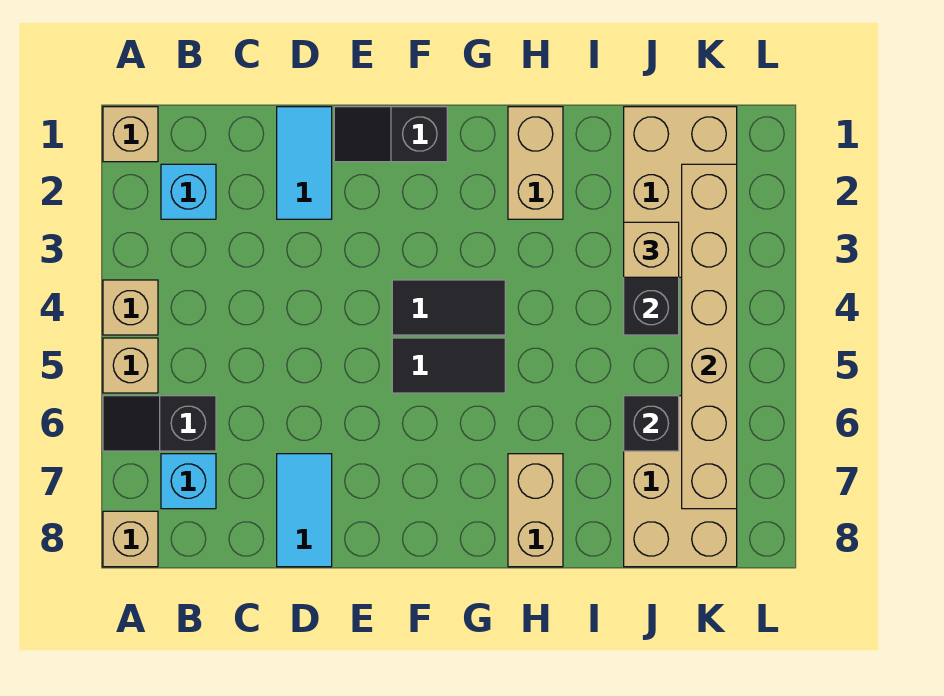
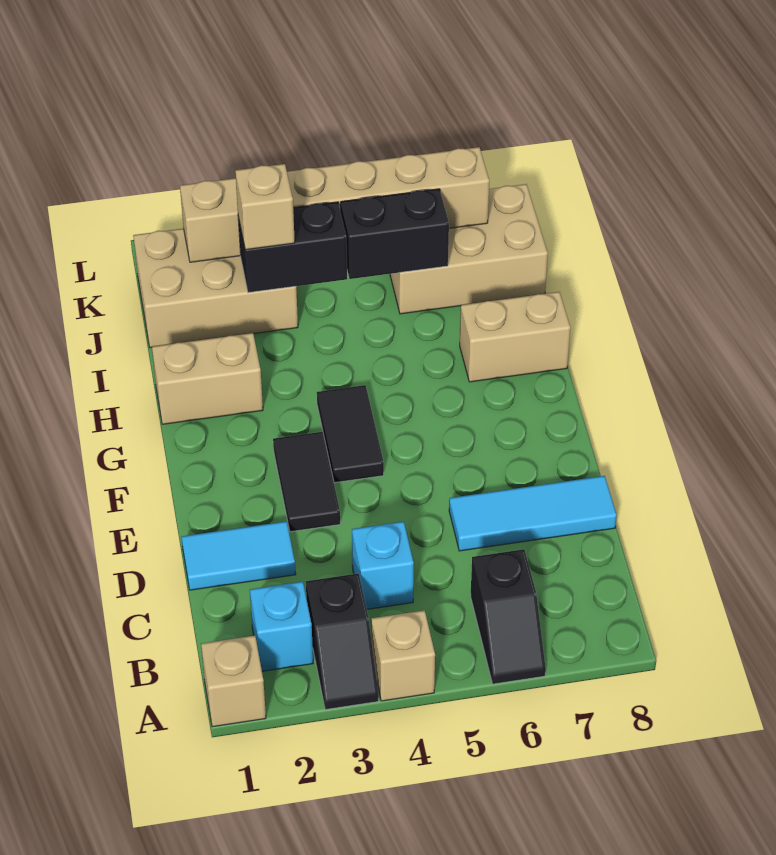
tan brick A5 level 1 -> none
tan brick A8 level 1 -> none
cyan brick B7 level 1 -> cyan brick C4 level 1
cyan tile D7:D8 level 1 -> cyan tile D6:D8 level 1
black slope E1:F1 level 1 top F -> black slope A3:B3 level 1 top B
black tile F5:G5 level 1 -> black tile E3:F3 level 1
black brick J6 level 2 -> black brick J5:J6 level 2

